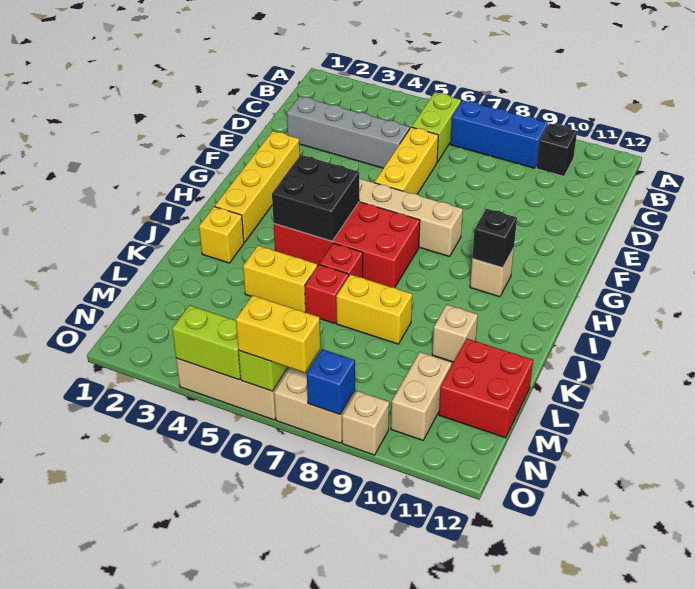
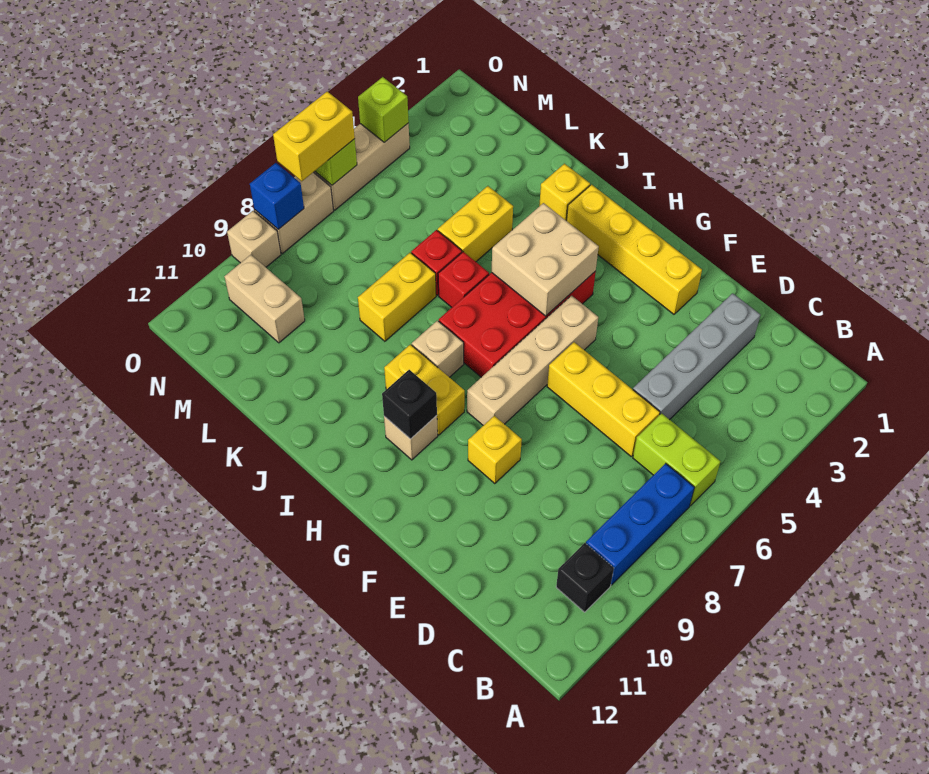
none -> yellow brick F9 level 1
black brick H4:I5 level 2 -> tan brick H4:I5 level 2
none -> yellow brick H9:I9 level 1
tan brick K10 level 1 -> tan brick I8 level 1
red brick L11:M12 level 1 -> none
lime brick O4:O5 level 2 -> lime brick O4 level 2

